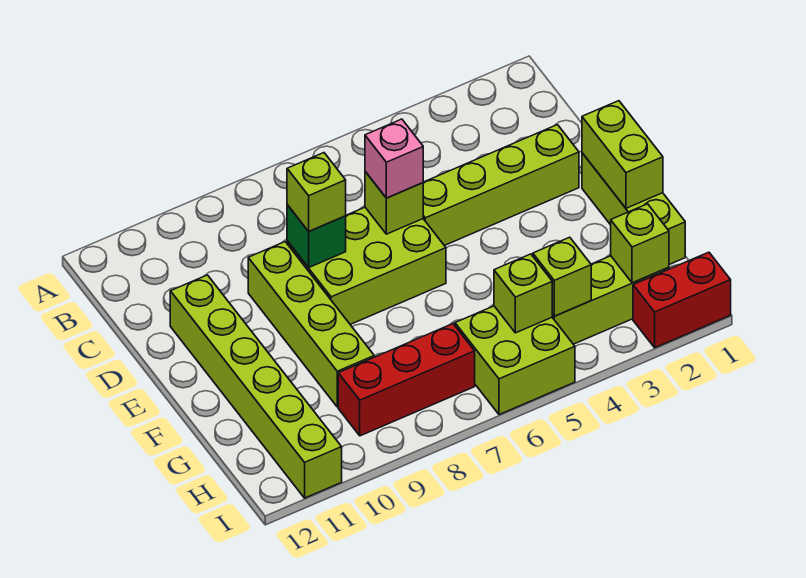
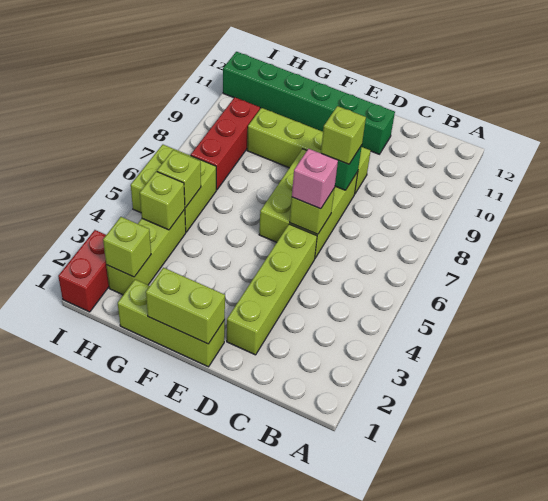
lime brick D11:I11 level 1 -> green brick D11:I11 level 1

